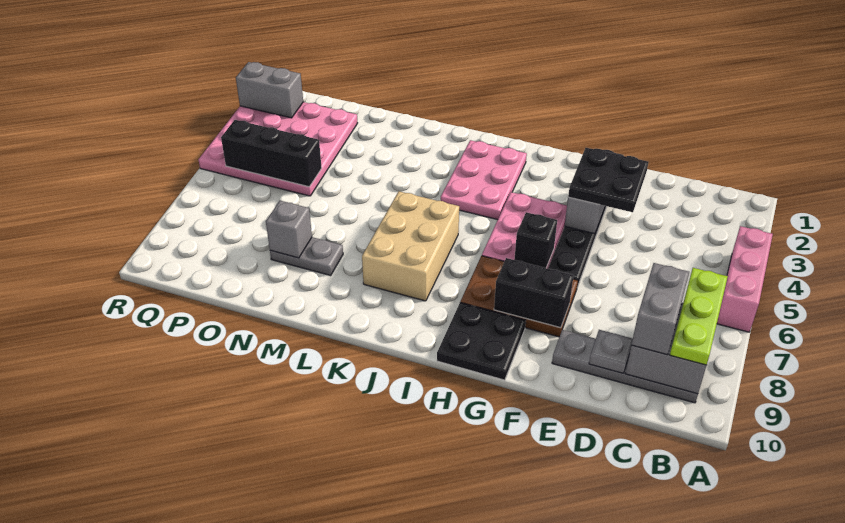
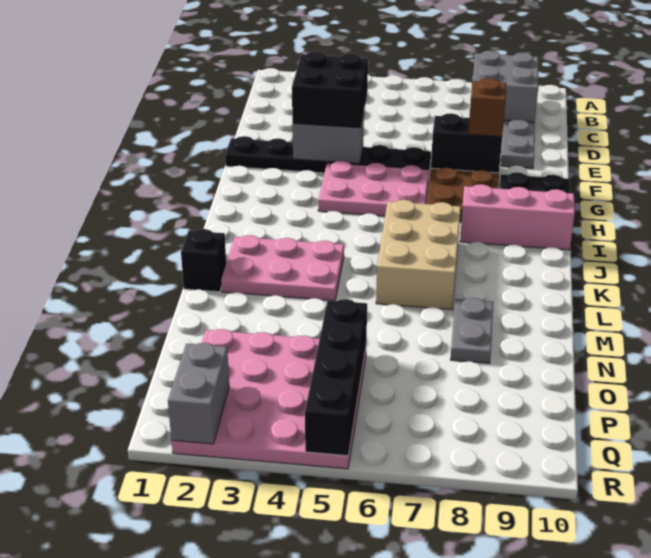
pink brick A4:A6 level 1 -> pink brick I8:I10 level 1
lime plate B7:B9 level 3 -> none
grey brick C8:C9 level 3 -> none
grey plate D9 level 2 -> none
black plate E3:F4 level 3 -> black brick E3:F4 level 3
black brick F8:G8 level 2 -> black brick F7:F8 level 2
none -> brown brick F8 level 3
black brick G6 level 2 -> black brick L1 level 1
pink plate I2:J4 level 1 -> pink plate K2:L4 level 1
tan brick J6:K8 level 1 -> tan brick J6:L7 level 1
grey brick N8 level 2 -> none
black brick O5:Q5 level 2 -> black brick O5:R5 level 2

